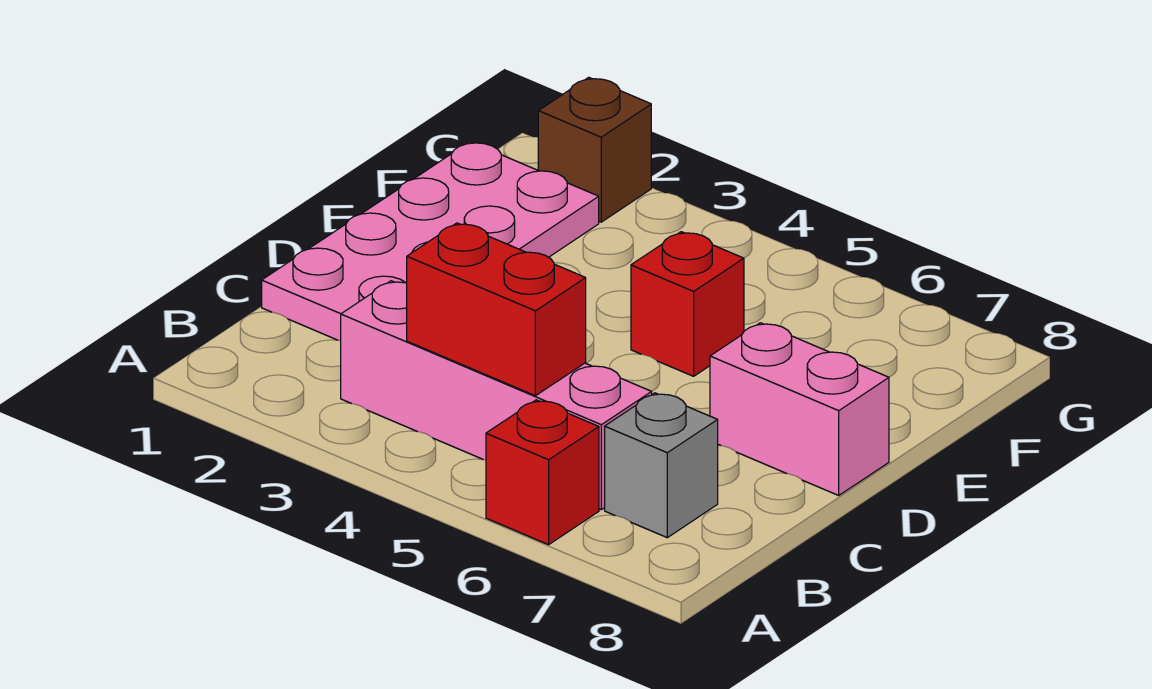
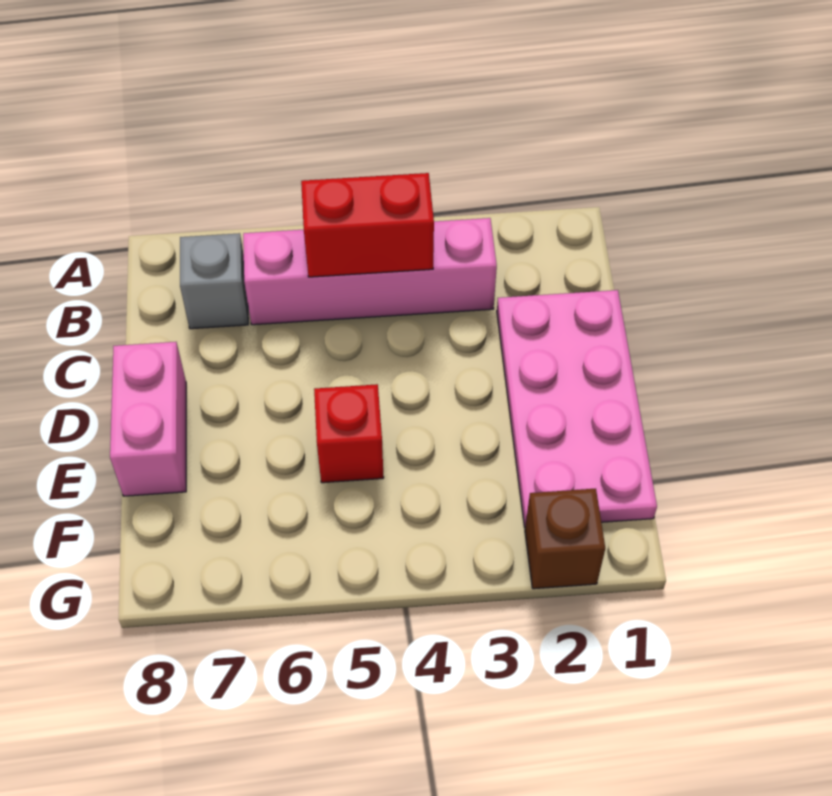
red brick A6 level 1 -> none
pink brick D7:D8 level 1 -> pink brick D8:E8 level 1

